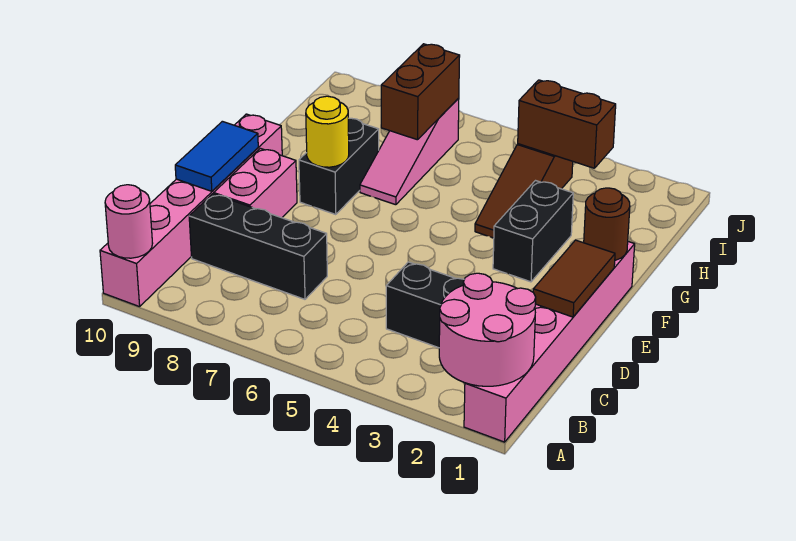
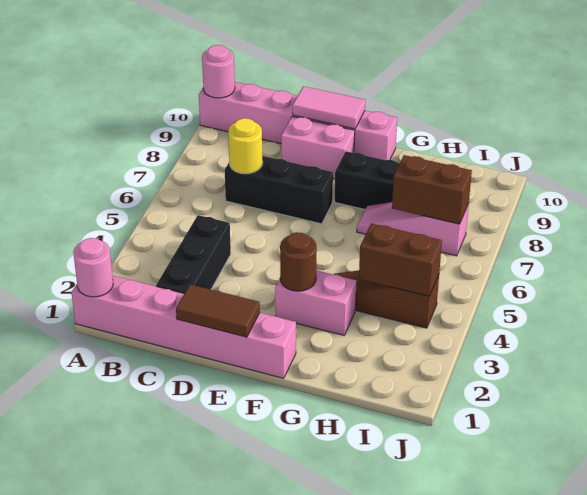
pink round brick A1:B2 level 2 -> pink round brick A1 level 2
black brick C7:C9 level 1 -> black brick C7:E7 level 1
blue tile D10:E10 level 2 -> pink tile D10:E10 level 2
brown round brick F1 level 2 -> brown round brick F3 level 2
black brick F3:G3 level 1 -> pink brick F3:G3 level 1
yellow round brick F8 level 2 -> yellow round brick C7 level 2
brown brick I3:I4 level 2 -> brown brick H4:I4 level 2

